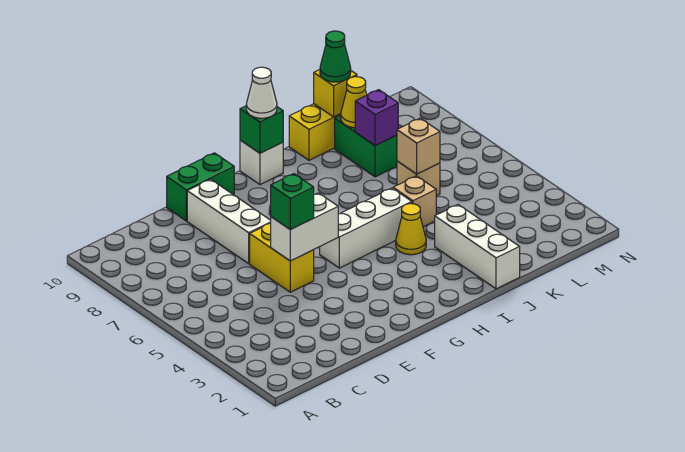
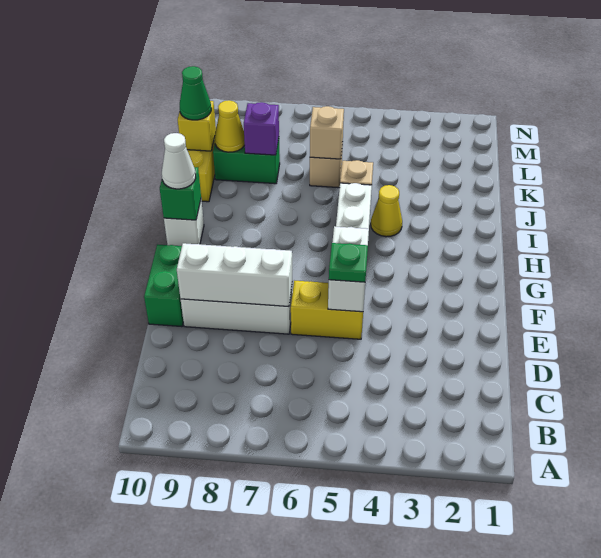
green brick E5 level 3 -> green plate E5 level 3
white brick J1:J3 level 1 -> white brick E7:E9 level 2

